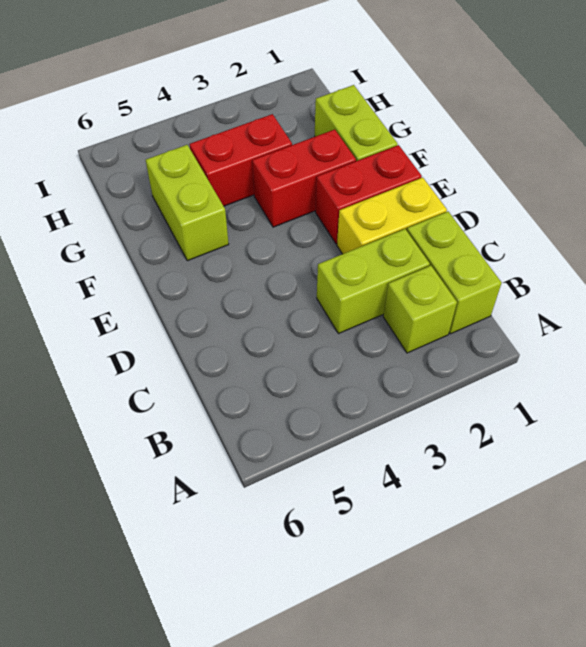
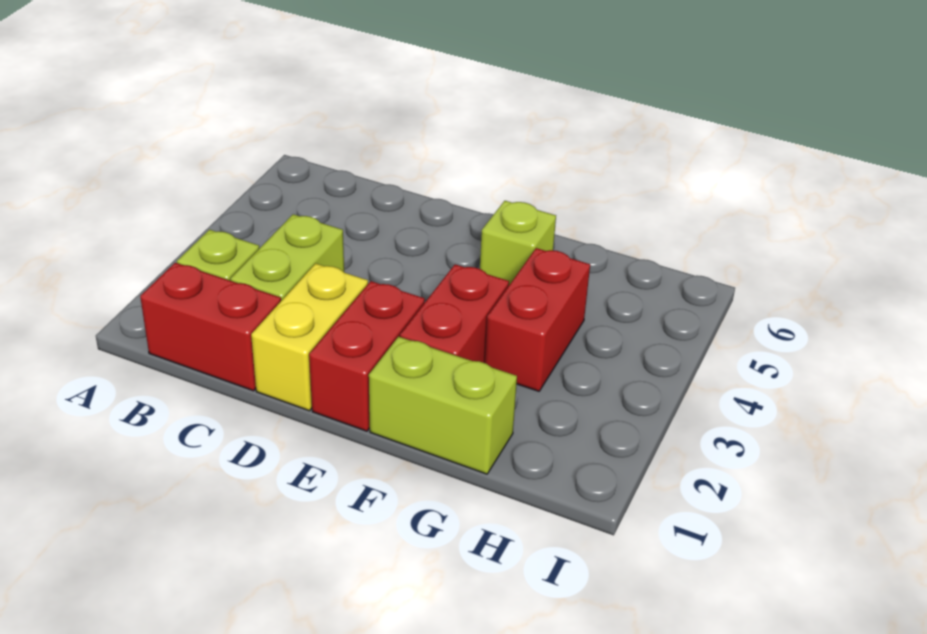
lime brick B1:C1 level 1 -> red brick B1:C1 level 1
lime brick F5:G5 level 1 -> lime brick F5 level 1

